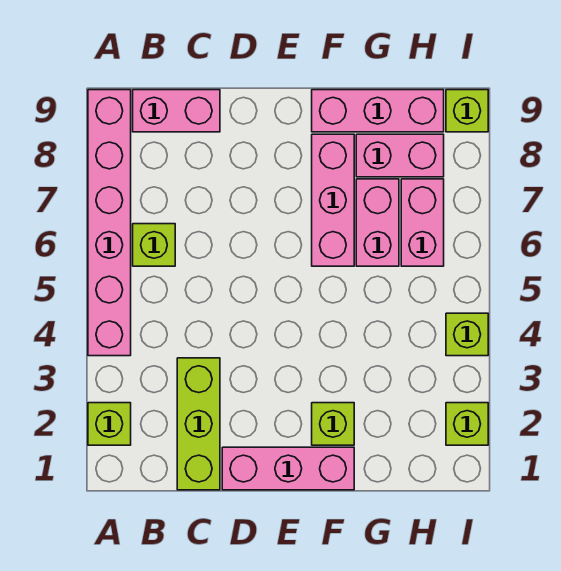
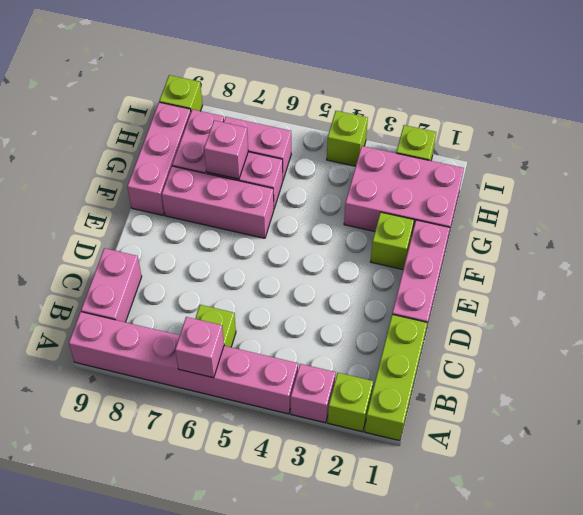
none -> pink brick A3 level 1
none -> pink brick A6 level 2
lime brick C1:C3 level 1 -> lime brick A1:C1 level 1
none -> pink brick G1:H3 level 1
none -> pink brick G7 level 2

